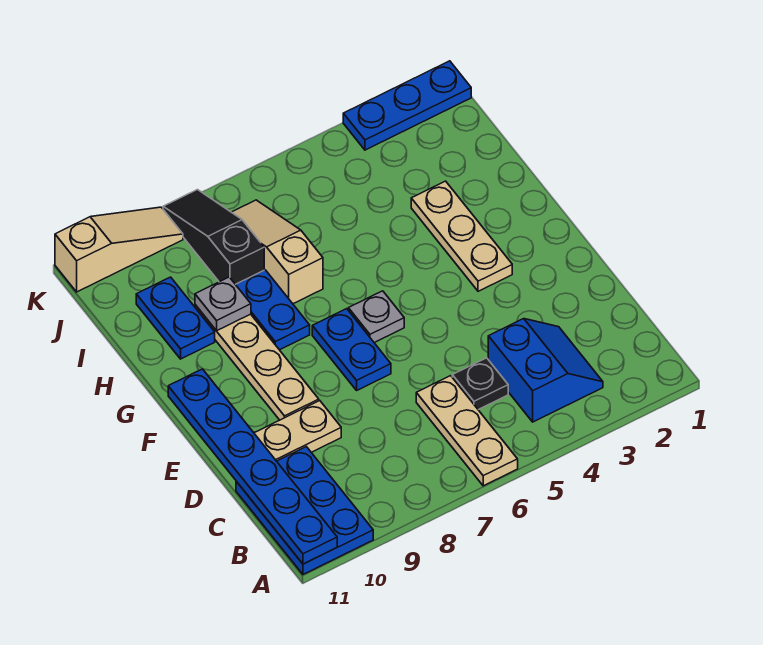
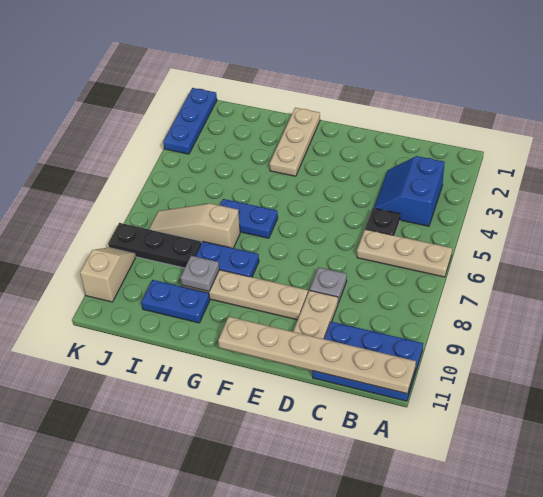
blue plate A11:F11 level 2 -> tan plate A11:F11 level 2
blue slope B3:C4 level 1 top 4 -> blue slope B3:C4 level 1 top B
blue plate E7:F7 level 1 -> blue plate G6:H6 level 1
tan plate F3:H3 level 1 -> tan plate G1:G3 level 1
grey plate F6 level 1 -> grey plate D8 level 1
black slope I8:K8 level 1 top I -> black plate I8:K8 level 1
tan slope K9:K11 level 1 top 11 -> tan slope K9:K10 level 1 top 10

